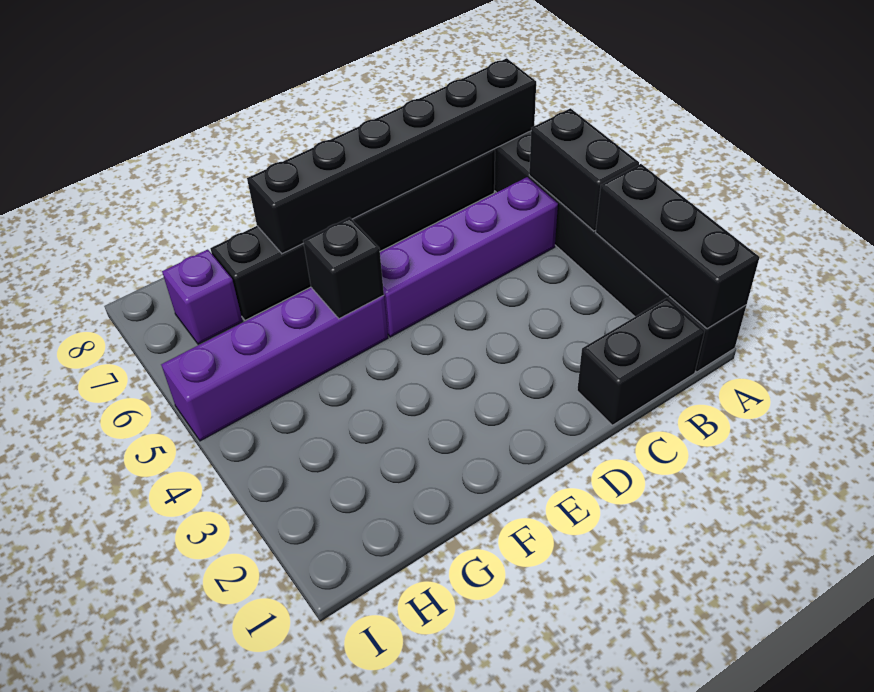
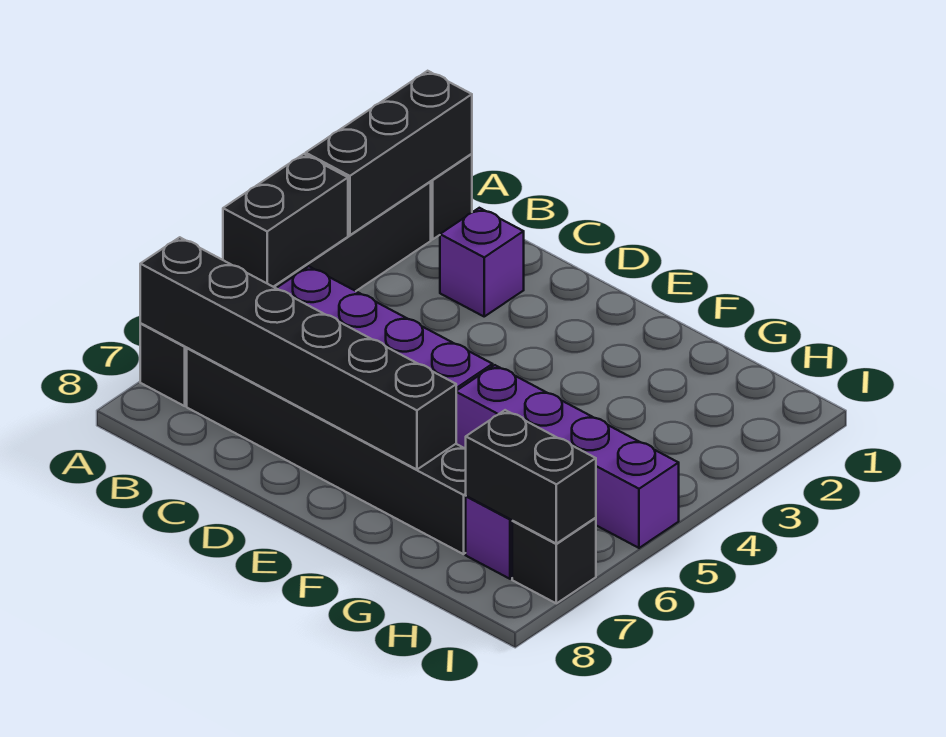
black brick B1:C1 level 1 -> black brick H7:I7 level 2
none -> purple brick C2 level 1
black brick F5 level 2 -> black brick I7 level 1

